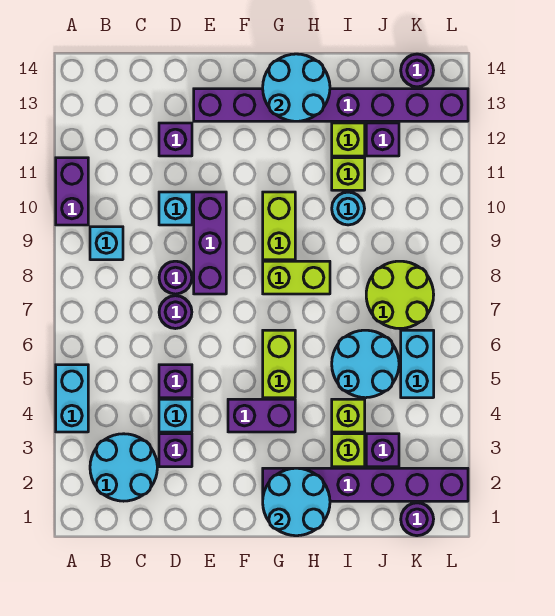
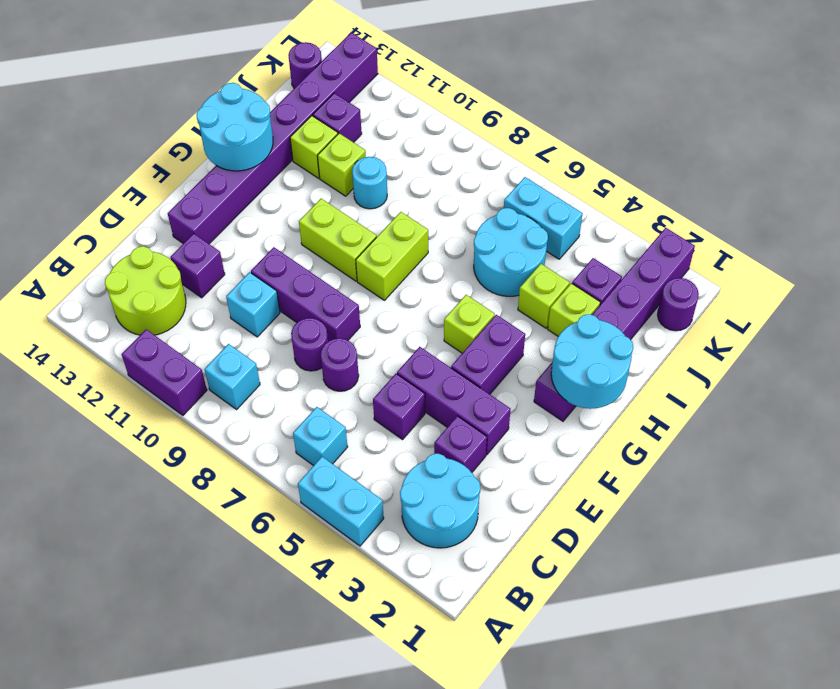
cyan brick D4 level 1 -> cyan brick B6 level 1
none -> purple brick E3:E5 level 1
lime brick G5:G6 level 1 -> lime brick G5 level 1
lime round brick J7:K8 level 1 -> lime round brick B12:C13 level 1

